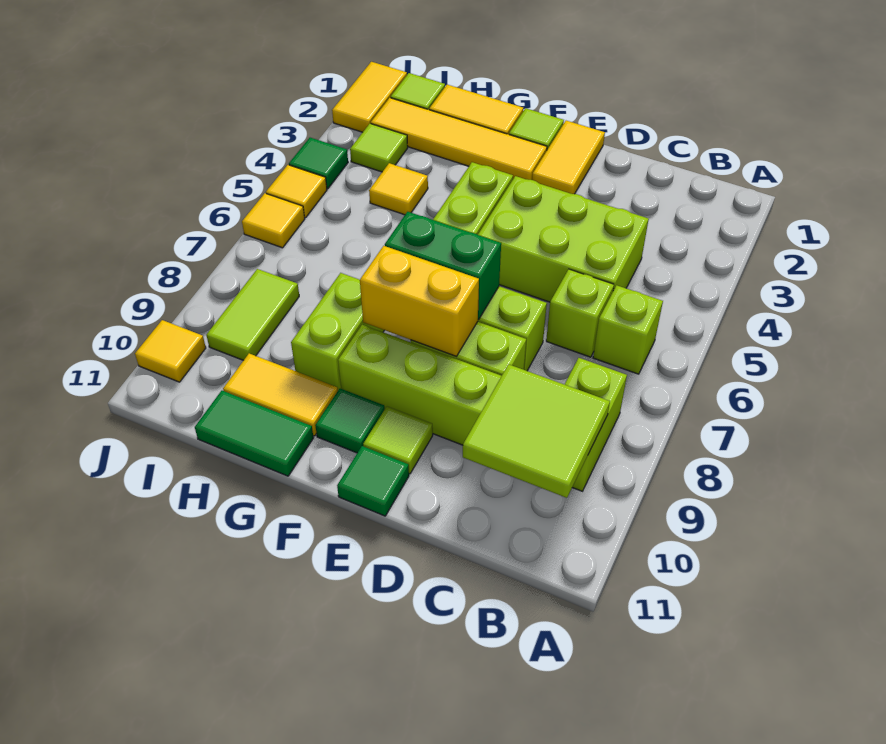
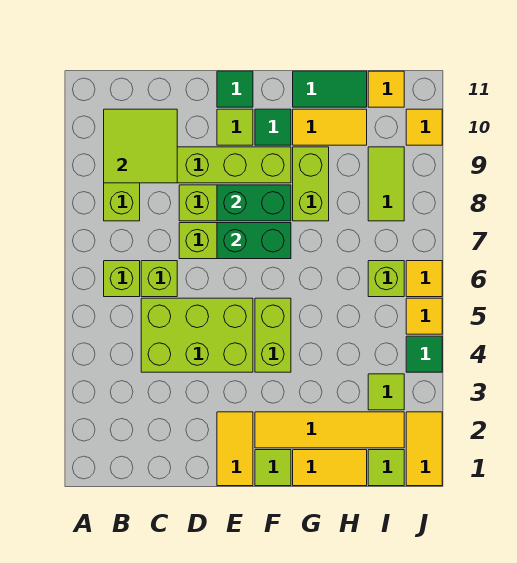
yellow brick E8:F8 level 2 -> green brick E8:F8 level 2
yellow tile H4 level 1 -> yellow tile I11 level 1
none -> lime brick I6 level 1

